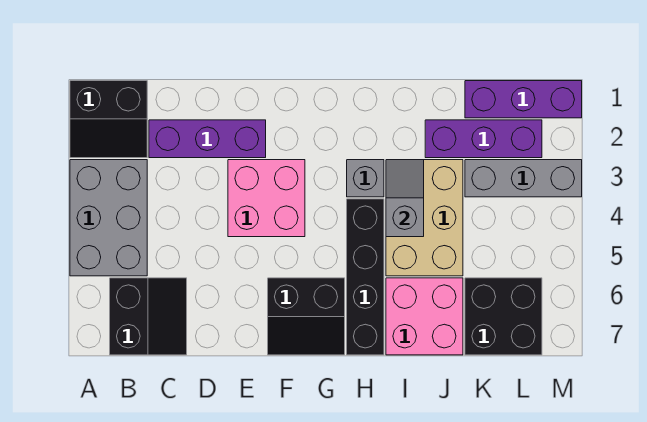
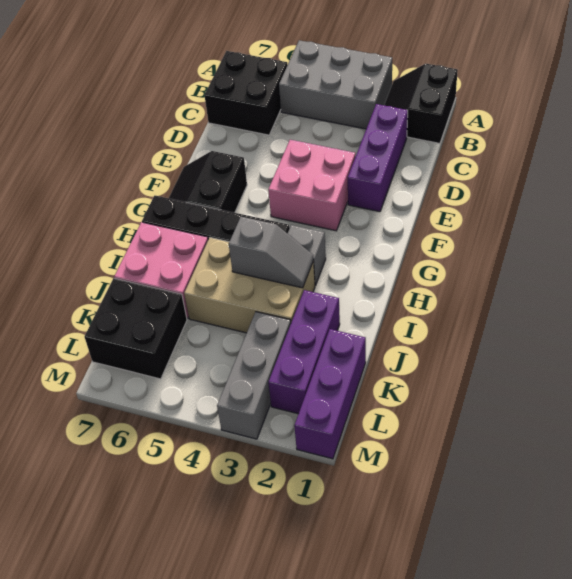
black slope B6:C7 level 1 top B -> black brick B6:C7 level 1

